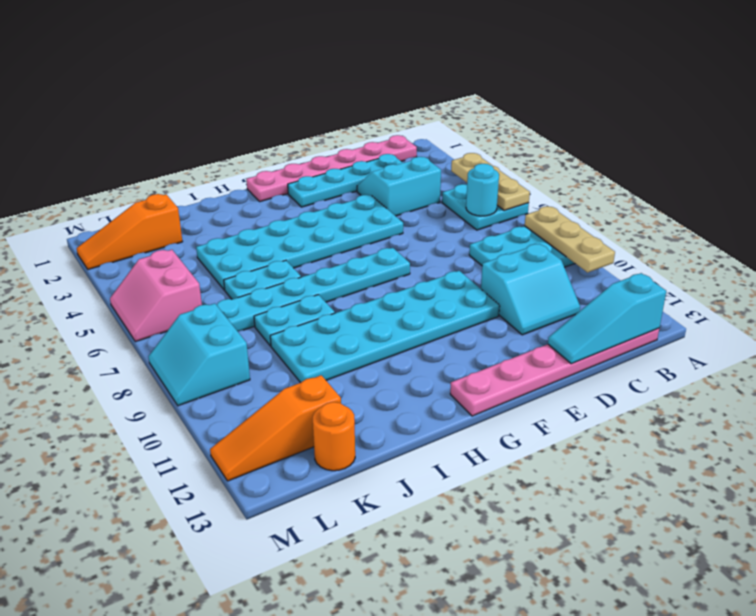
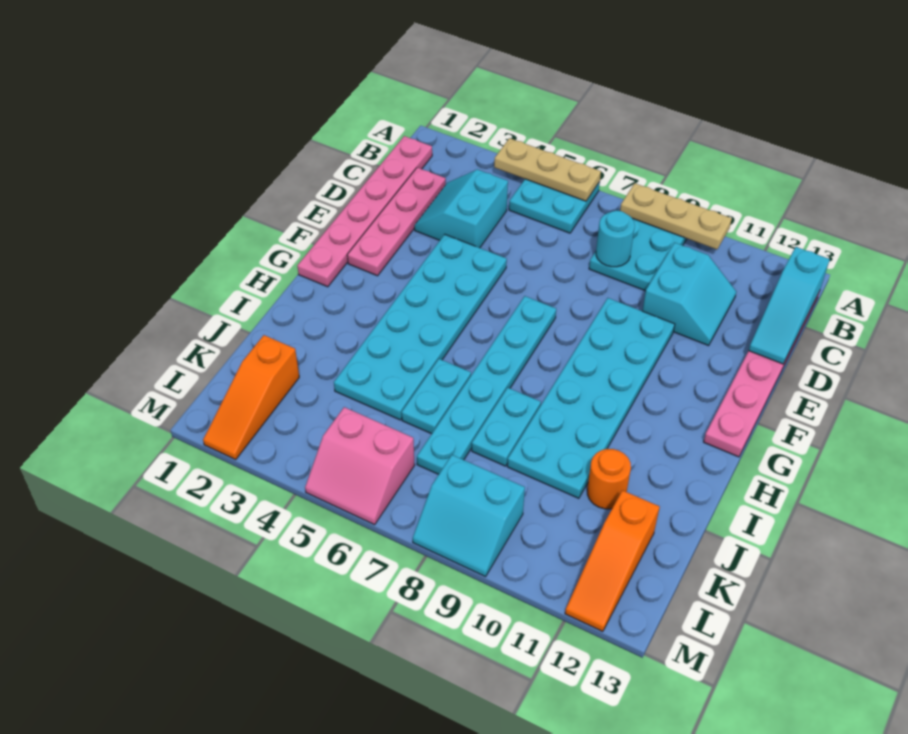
cyan round brick B6 level 2 -> cyan round brick C8 level 2
cyan plate C2:F2 level 1 -> pink plate C2:F2 level 1
orange round brick K13 level 1 -> orange round brick J11 level 1

